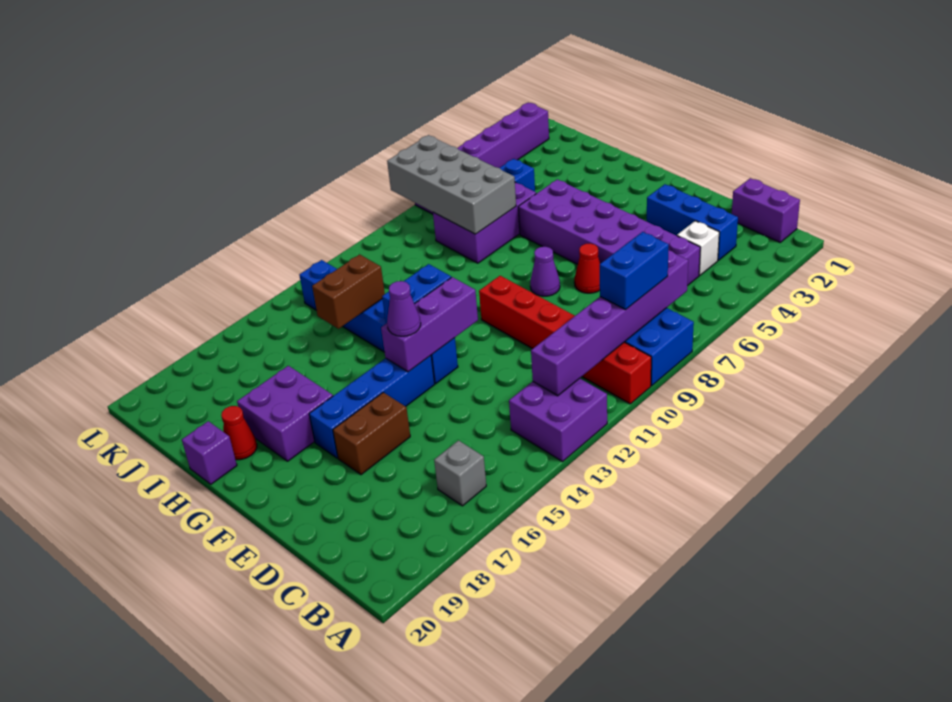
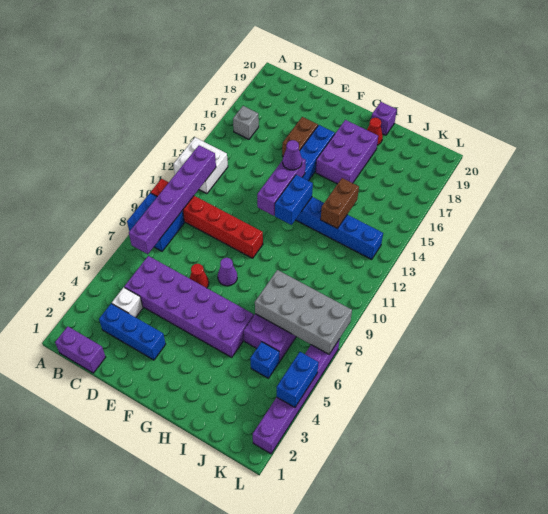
purple brick A12:B13 level 1 -> white brick A12:B13 level 1
blue brick B8:B9 level 3 -> blue brick L4:L5 level 2
purple brick G17:H18 level 1 -> purple brick G16:H18 level 1

